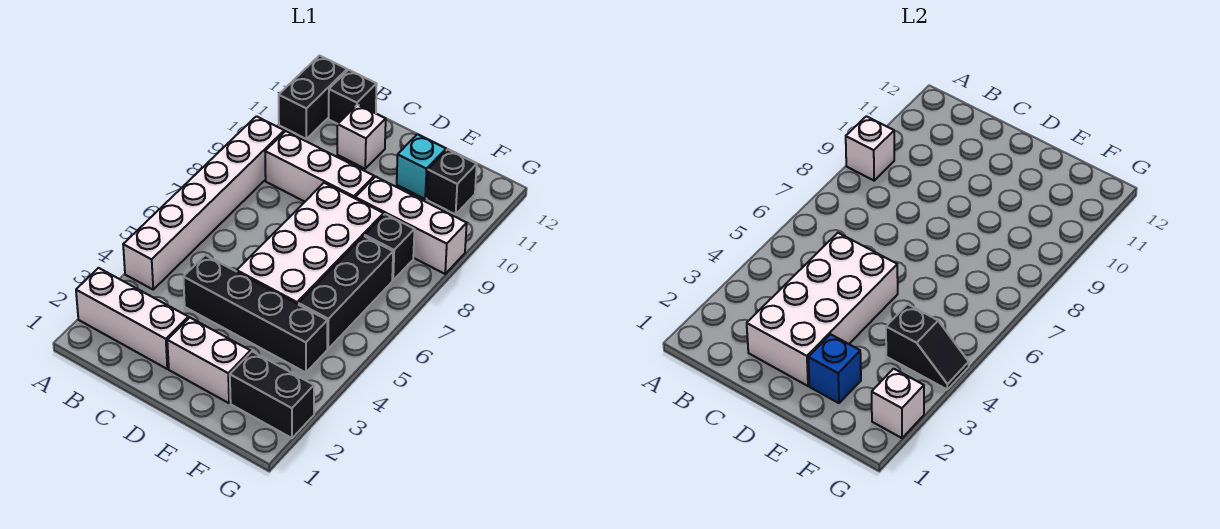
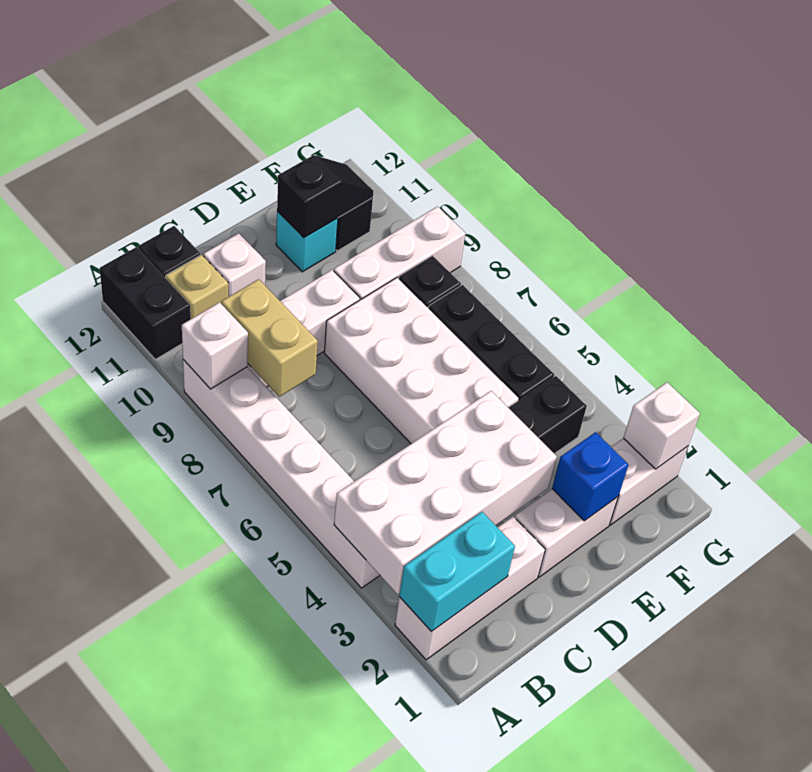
none -> cyan brick A2:B2 level 2
none -> tan brick B8:B9 level 2
none -> tan brick B11 level 1
white brick C2:D5 level 2 -> white brick A3:D4 level 2
black brick F2:G2 level 1 -> white brick F2:G2 level 1
black slope F4:G4 level 2 top F -> black slope E11:F11 level 2 top E

